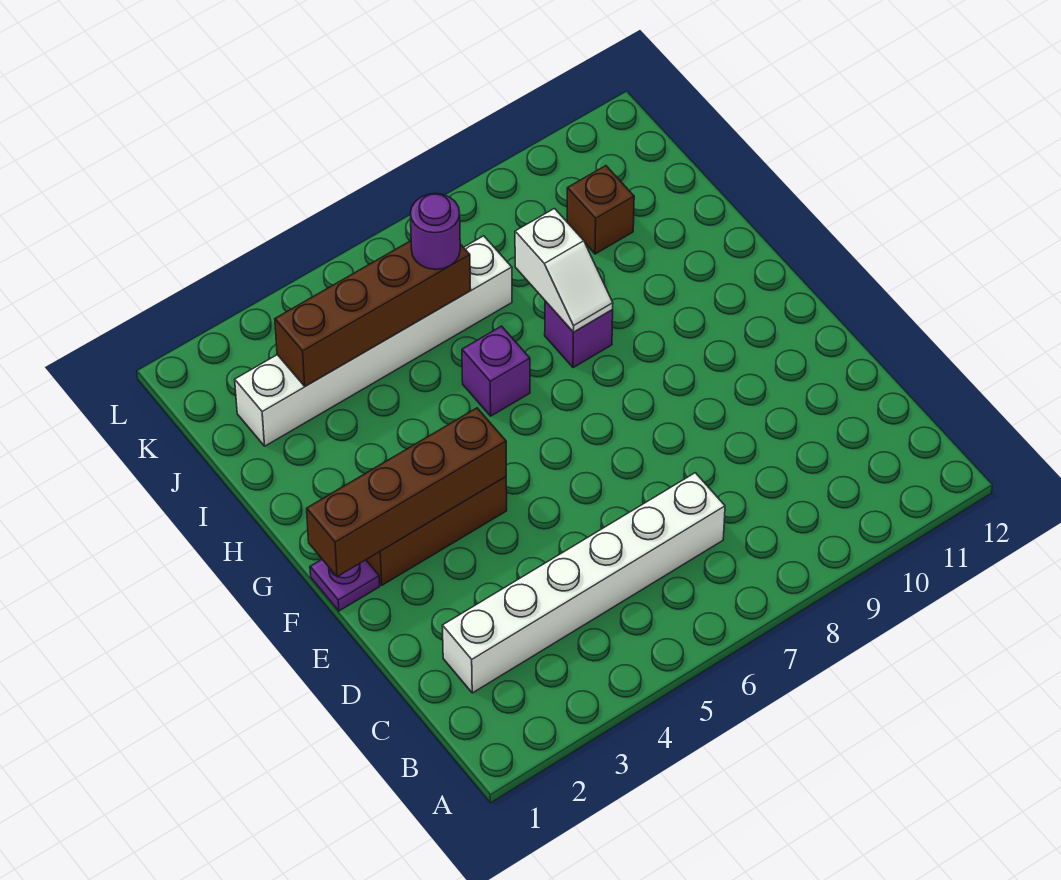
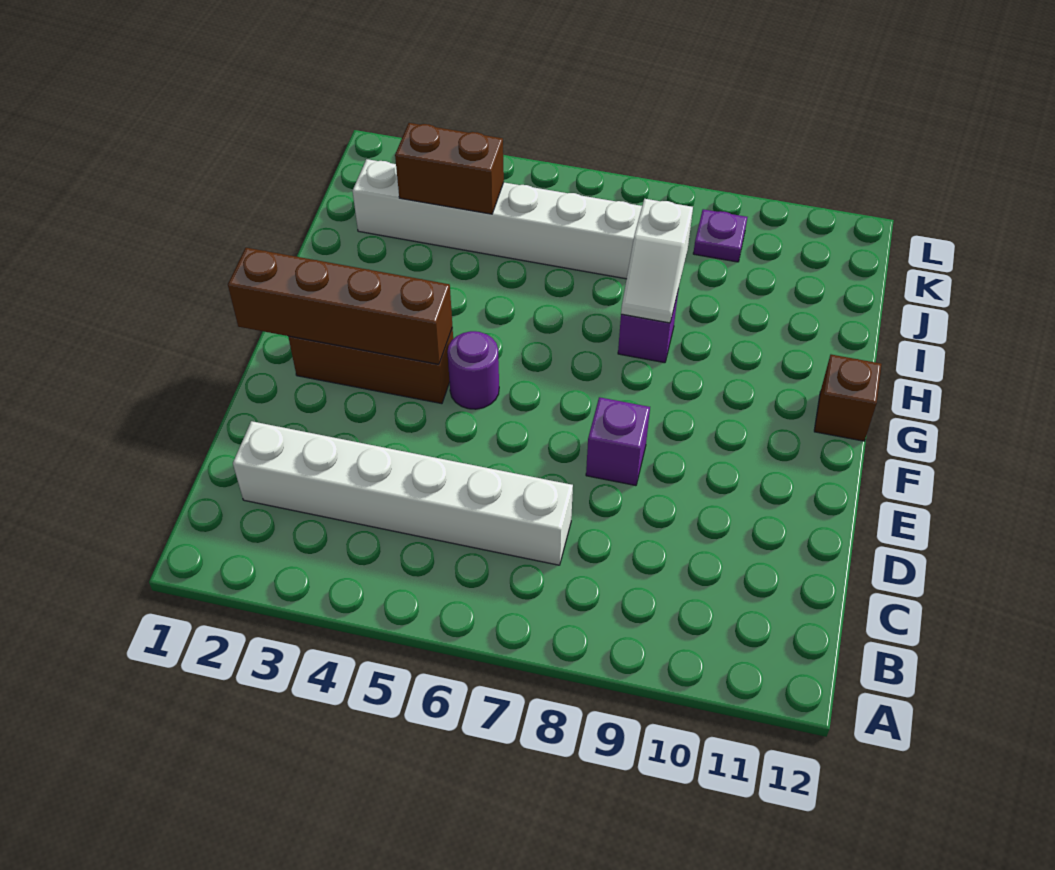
purple plate F1 level 1 -> purple plate K9 level 1
purple brick H6 level 1 -> purple brick E8 level 1
brown brick J3:J6 level 2 -> brown brick J3:J4 level 2
purple round brick J6 level 3 -> purple round brick F5 level 1
brown brick J10 level 1 -> brown brick G12 level 1

